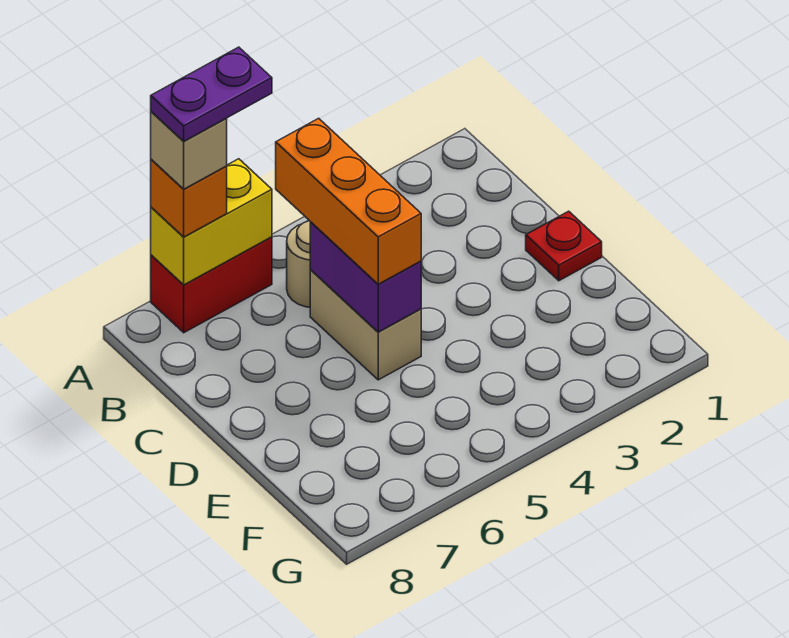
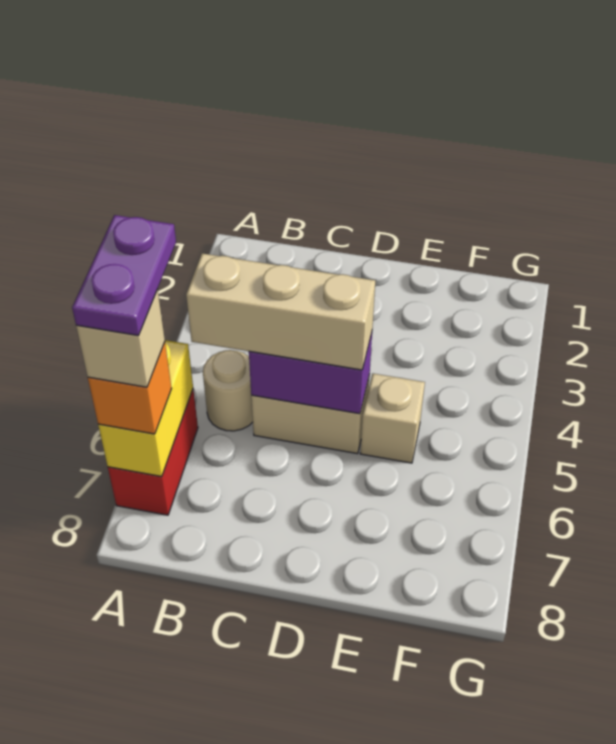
orange brick B5:D5 level 3 -> tan brick B5:D5 level 3
red plate D1 level 1 -> none
none -> tan brick E5 level 1

